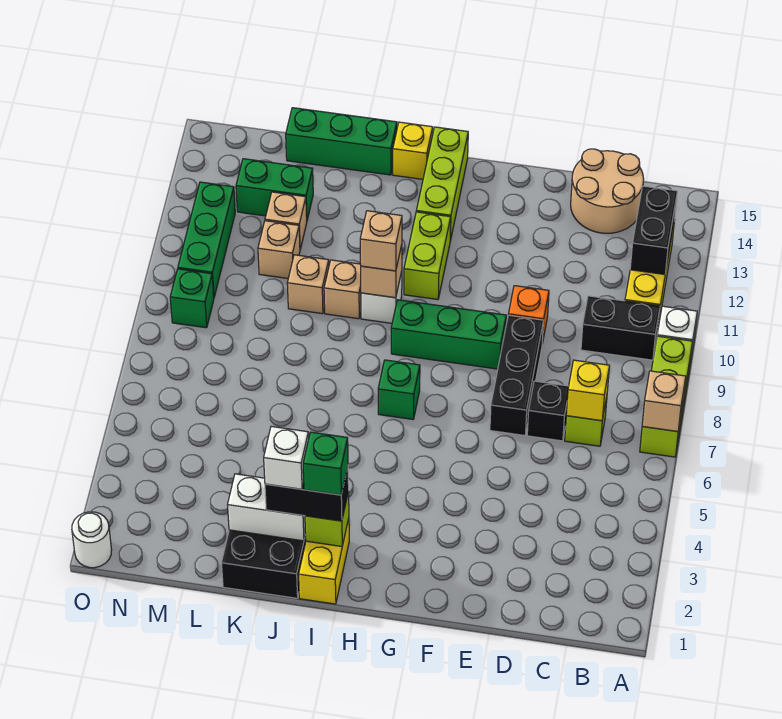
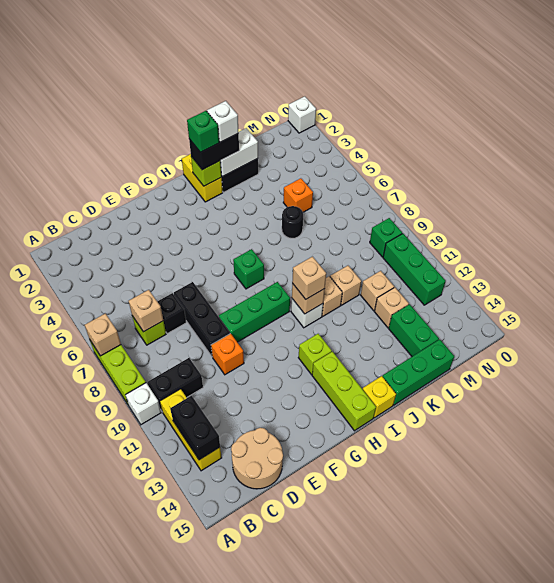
yellow brick C7 level 2 -> tan brick C7 level 2
lime brick H11:H12 level 1 -> lime brick H12 level 1
none -> black round brick K6 level 1
none -> orange brick L5 level 1
green brick L13:M13 level 1 -> green brick L13:L14 level 1
white round brick O1 level 1 -> white brick O1 level 1

